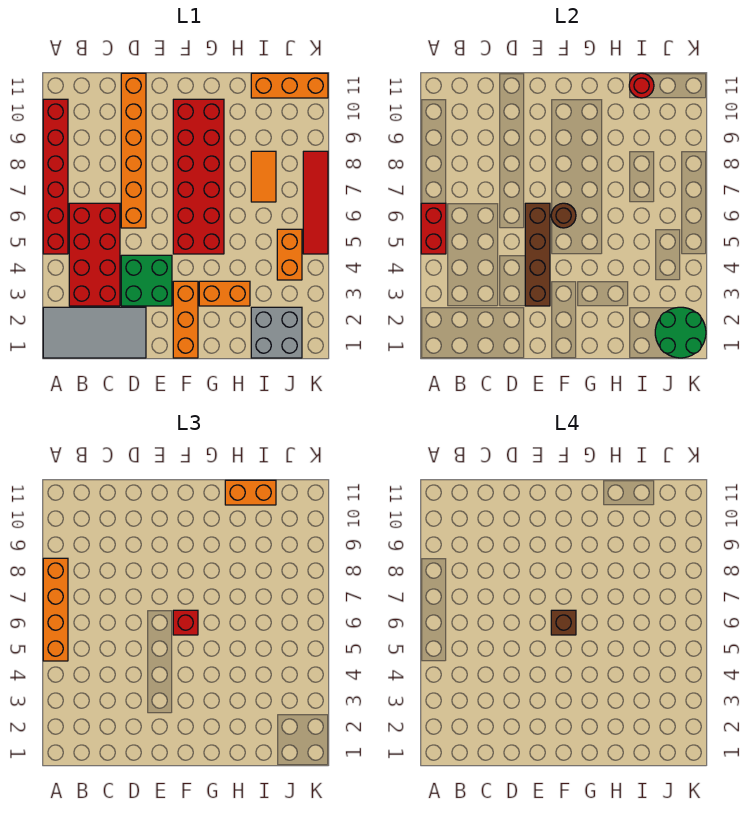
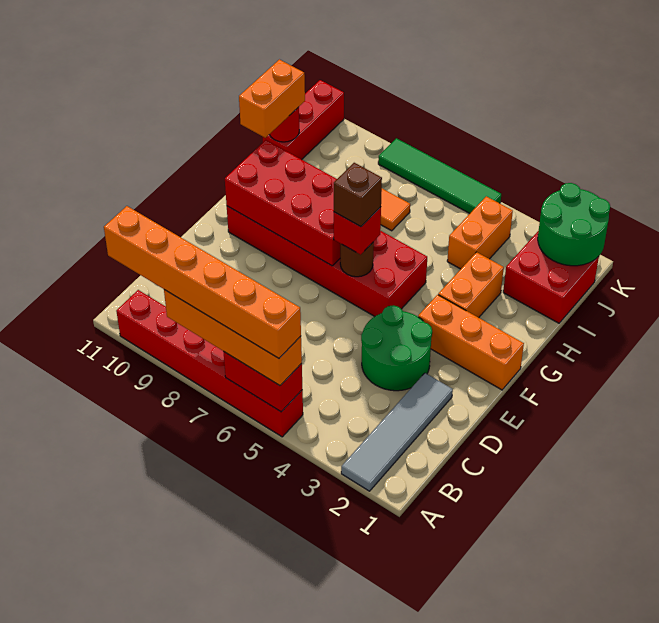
grey tile A1:D2 level 1 -> grey tile A2:D2 level 1
red brick B3:C6 level 1 -> red brick F7:G10 level 2
green brick D3:E4 level 1 -> green round brick D3:E4 level 1
orange brick D6:D11 level 1 -> orange brick A5:A10 level 4
brown brick E3:E6 level 2 -> none
grey brick I1:J2 level 1 -> red brick I1:J2 level 1
orange brick I11:K11 level 1 -> red brick I11:K11 level 1
orange brick J4:J5 level 1 -> orange brick I4:J4 level 1
red tile K5:K8 level 1 -> green tile K5:K8 level 1

